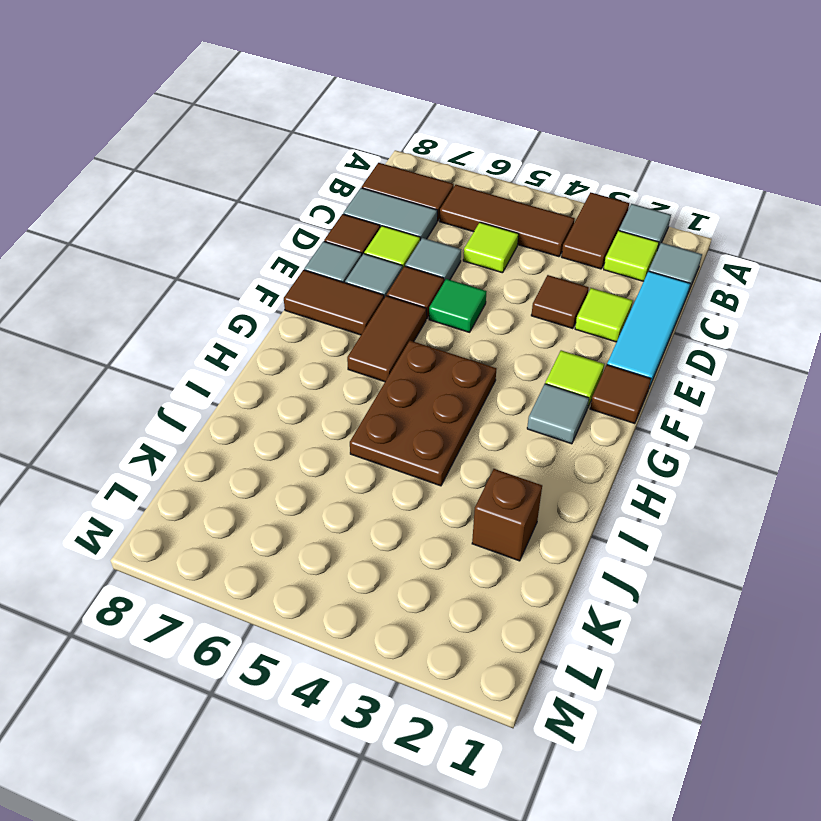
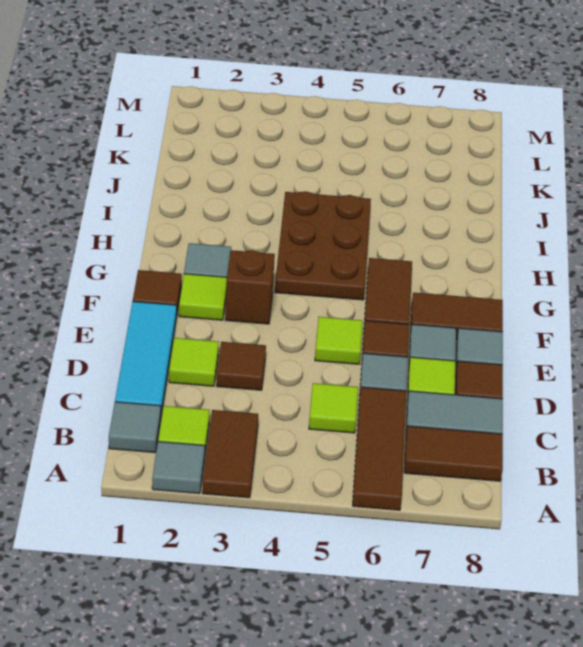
brown tile B4:B6 level 1 -> brown tile A6:C6 level 1
green tile E5 level 1 -> lime tile E5 level 1
brown brick J2 level 1 -> brown brick F3 level 1

